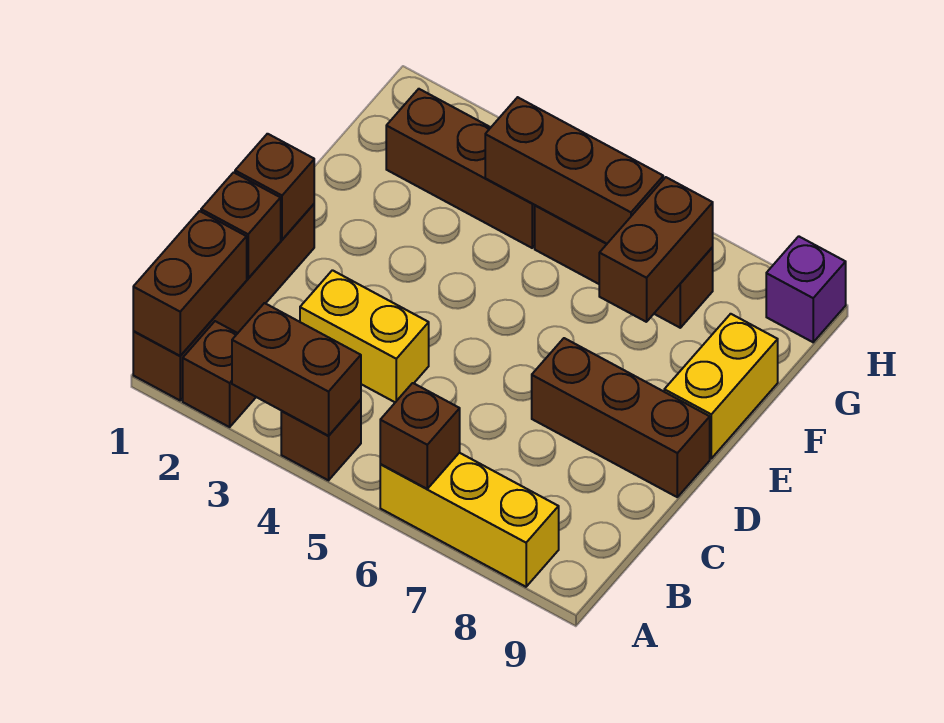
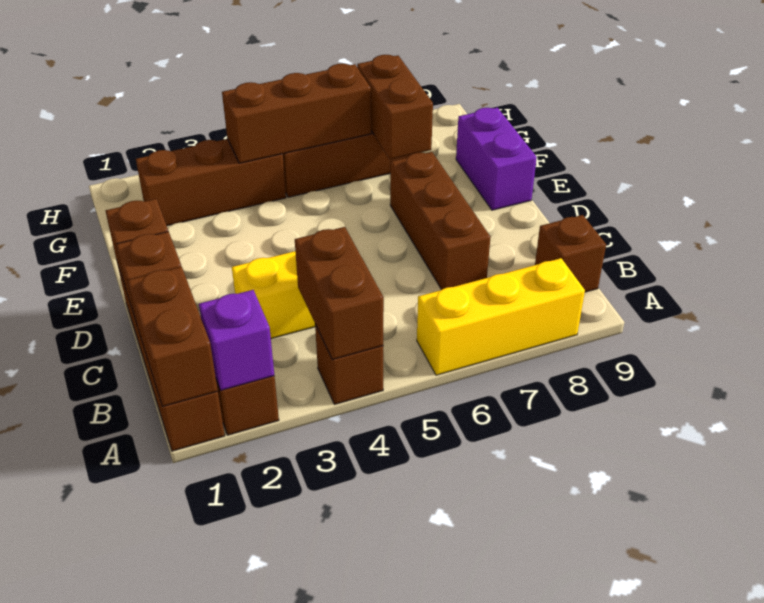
brown brick A3:A4 level 2 -> brown brick A4:B4 level 2
brown brick A6 level 2 -> brown brick B9 level 1
brown brick D7:D9 level 1 -> brown brick C7:E7 level 1
yellow brick E9:F9 level 1 -> purple brick E9:F9 level 1
purple brick H9 level 1 -> purple brick A2 level 2

